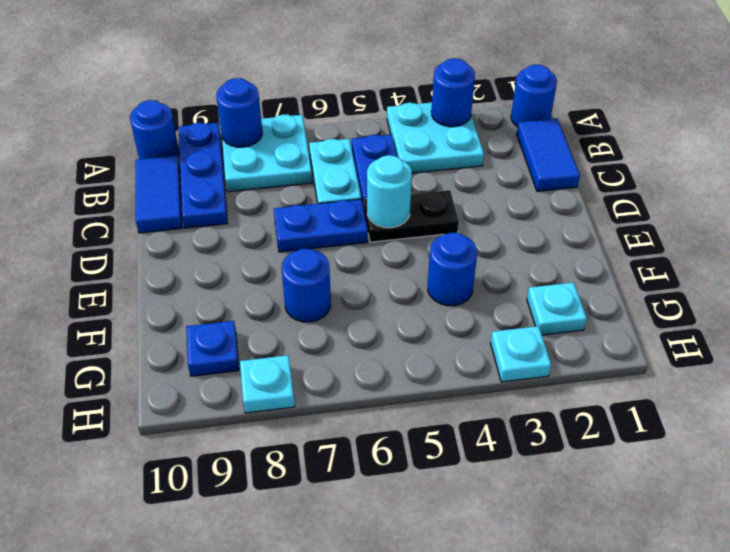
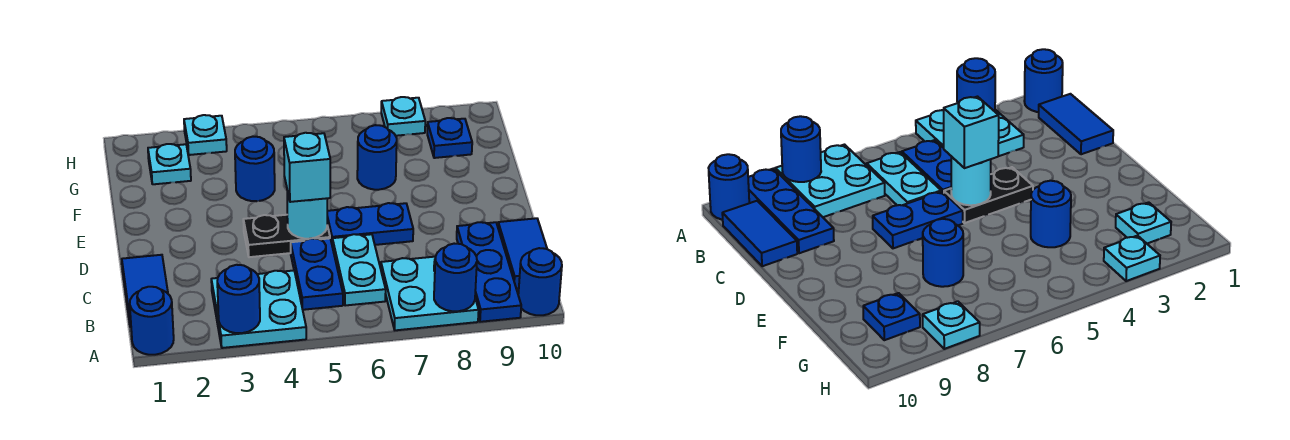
none -> cyan brick D5 level 3

